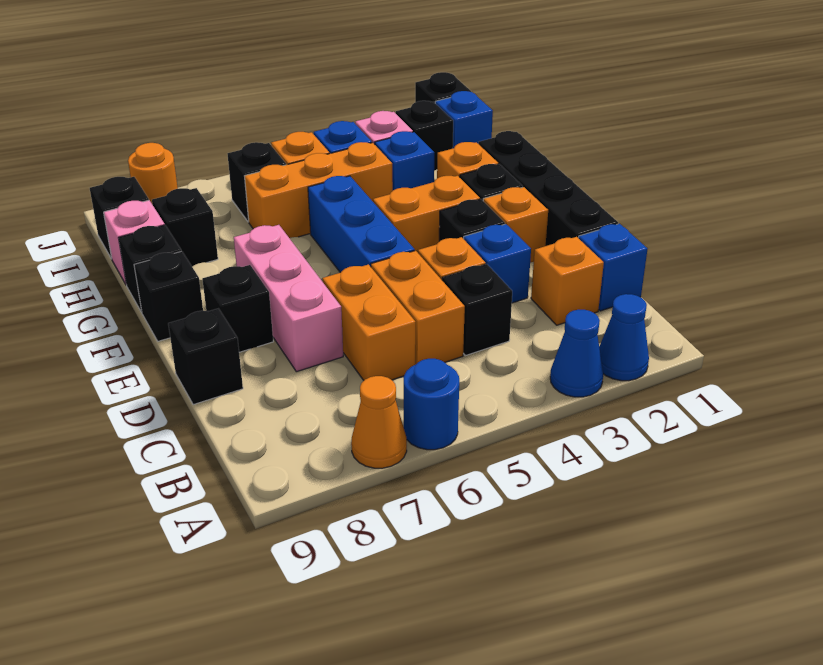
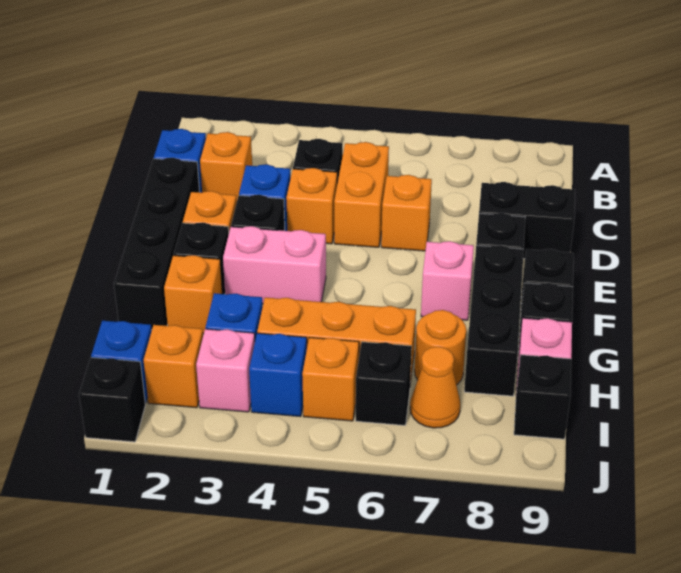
blue cone A2 level 1 -> none
blue cone A3 level 1 -> none
blue round brick A6 level 1 -> none
orange cone A7 level 1 -> orange cone I7 level 1
orange brick C6:D6 level 1 -> orange brick D6 level 1
pink brick D7:F7 level 1 -> pink brick F7 level 1
black brick D9 level 1 -> black brick D8:D9 level 1
blue brick E5:G5 level 1 -> none
orange brick F3:F4 level 1 -> pink brick F3:F4 level 1
black brick H8 level 1 -> black brick F8:H8 level 1
black brick I2 level 1 -> orange brick I2 level 1
orange round brick J8 level 1 -> orange round brick H7 level 1

